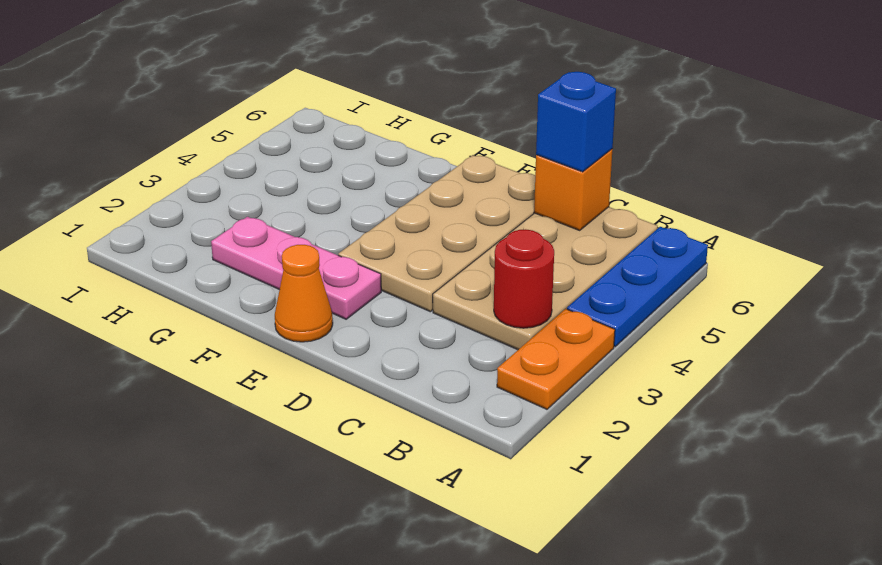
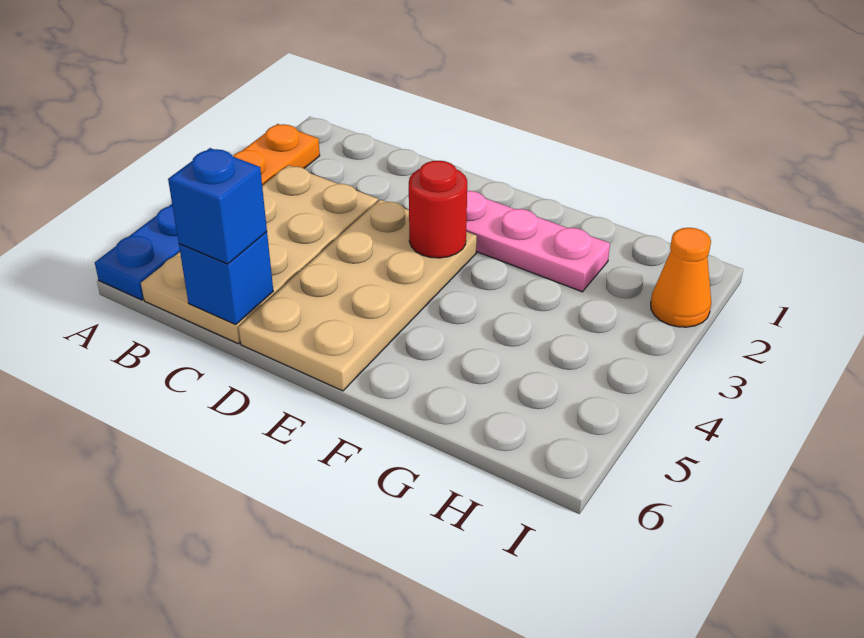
red round brick B3 level 2 -> red round brick E3 level 2
orange brick C6 level 2 -> blue brick C6 level 2
orange cone E1 level 1 -> orange cone I2 level 1

